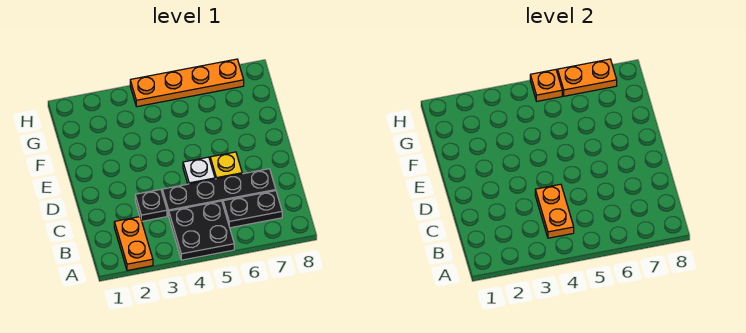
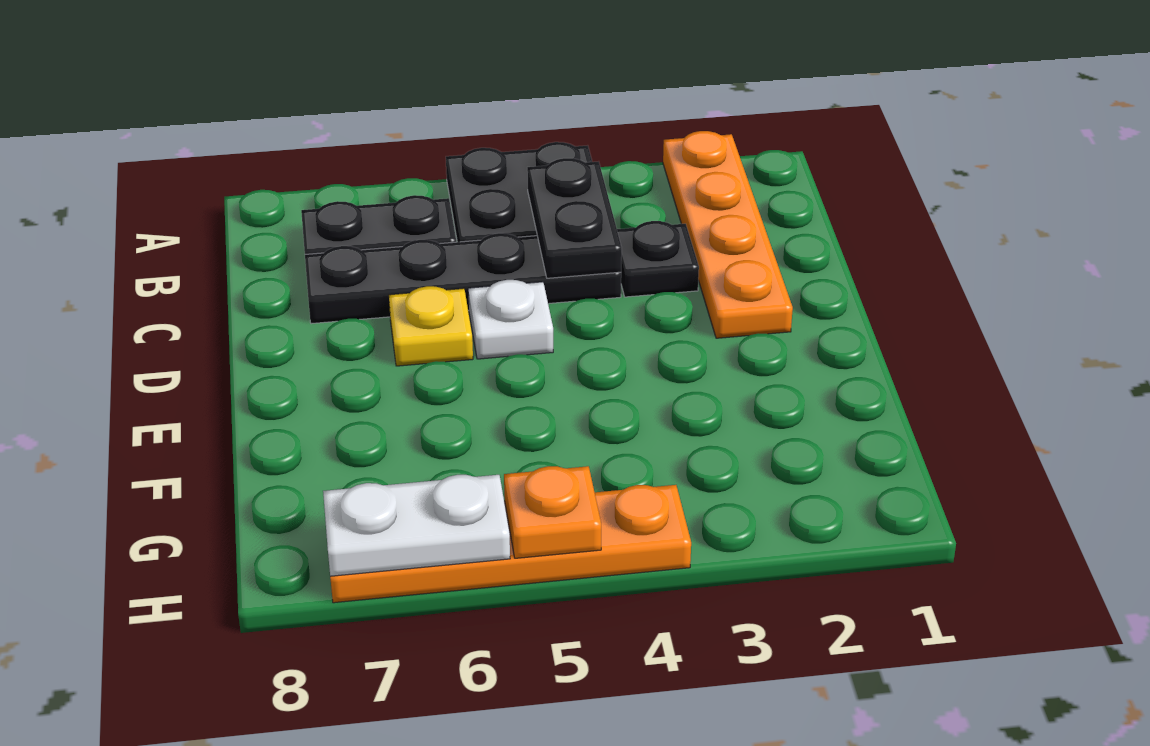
orange plate A2:B2 level 1 -> orange plate A2:D2 level 1
orange plate B4:C4 level 2 -> black plate B4:C4 level 2
orange plate H6:H7 level 2 -> white plate H6:H7 level 2

